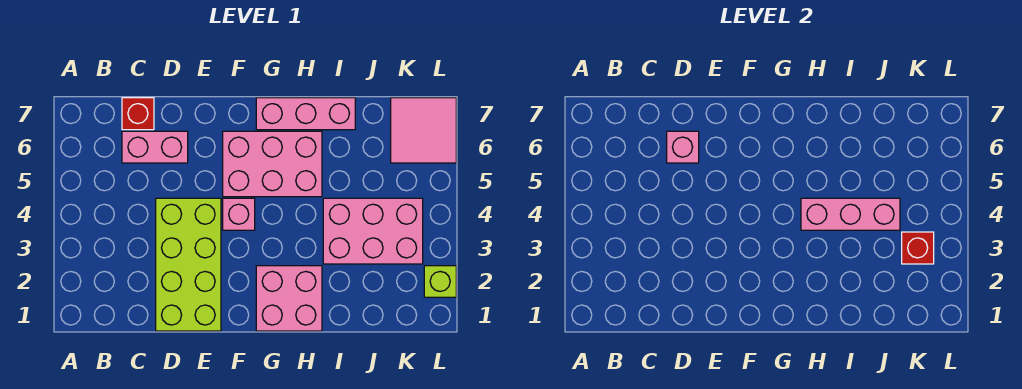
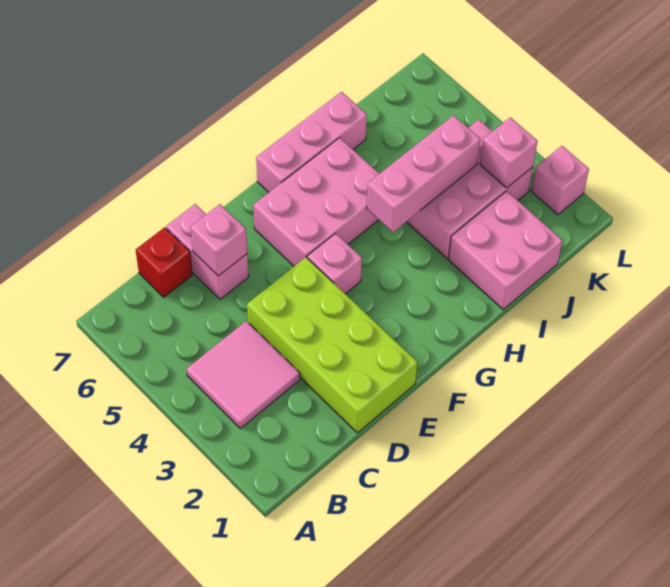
pink brick C6:D6 level 1 -> pink brick D6:D7 level 1
pink brick G1:H2 level 1 -> pink brick I1:J2 level 1
red brick K3 level 2 -> pink brick K3 level 2
pink tile K6:L7 level 1 -> pink tile B3:C4 level 1
lime brick L2 level 1 -> pink brick L2 level 1

